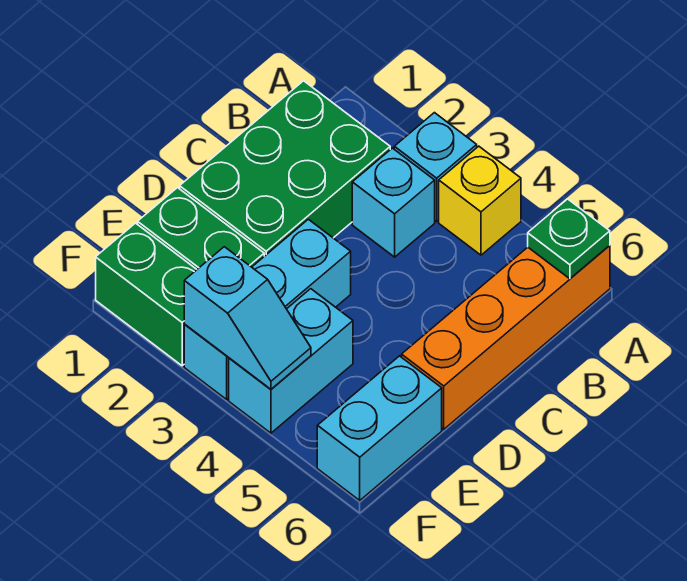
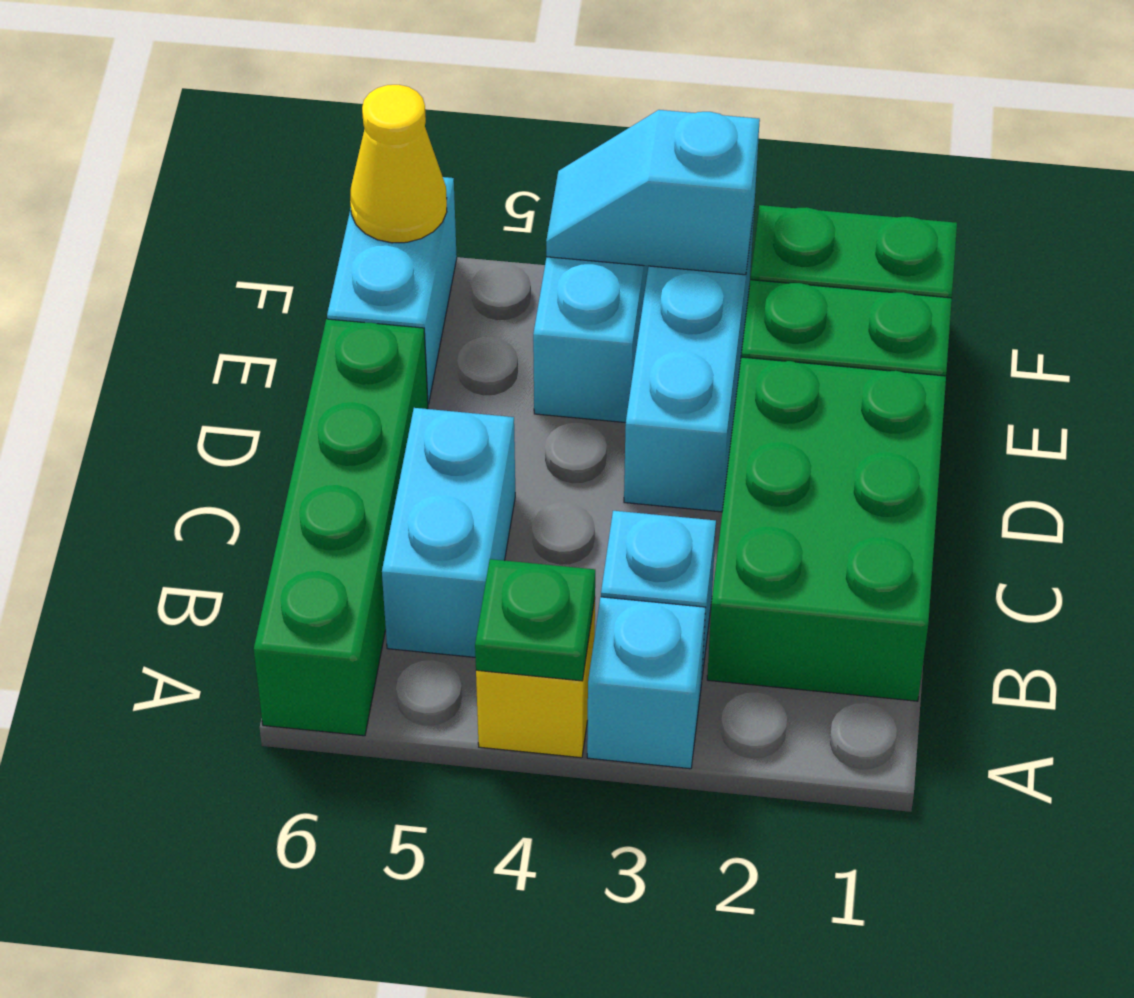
orange brick A6:D6 level 1 -> green brick A6:D6 level 1
green plate A6 level 2 -> green plate A4 level 2
none -> cyan brick B5:C5 level 1
none -> yellow cone F6 level 2

